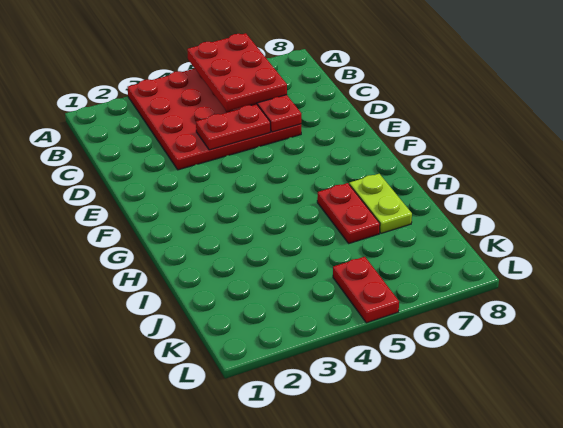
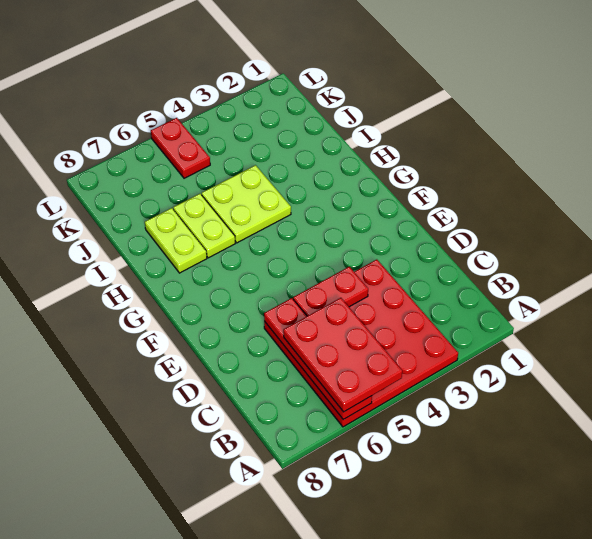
none -> lime plate H4:I5 level 1
red plate H6:I6 level 1 -> lime plate H6:I6 level 1

